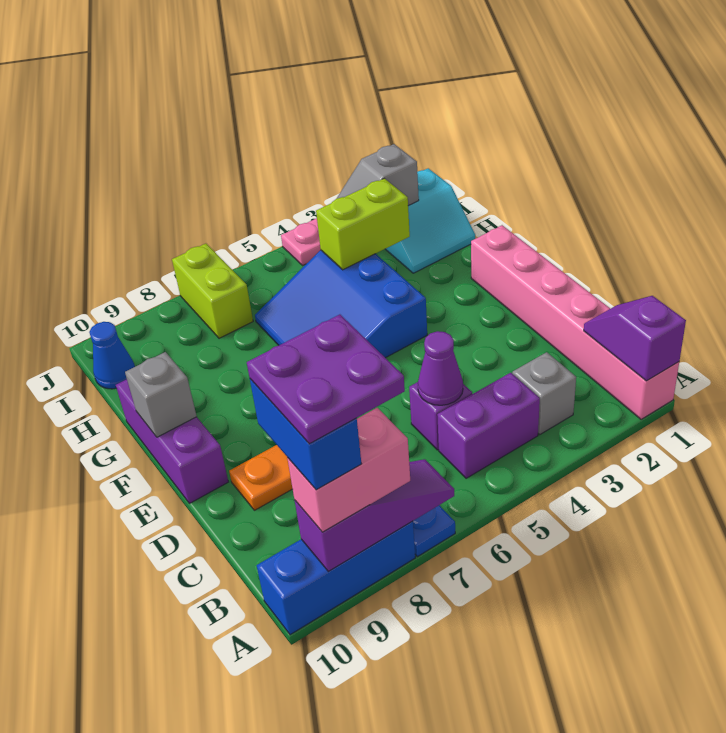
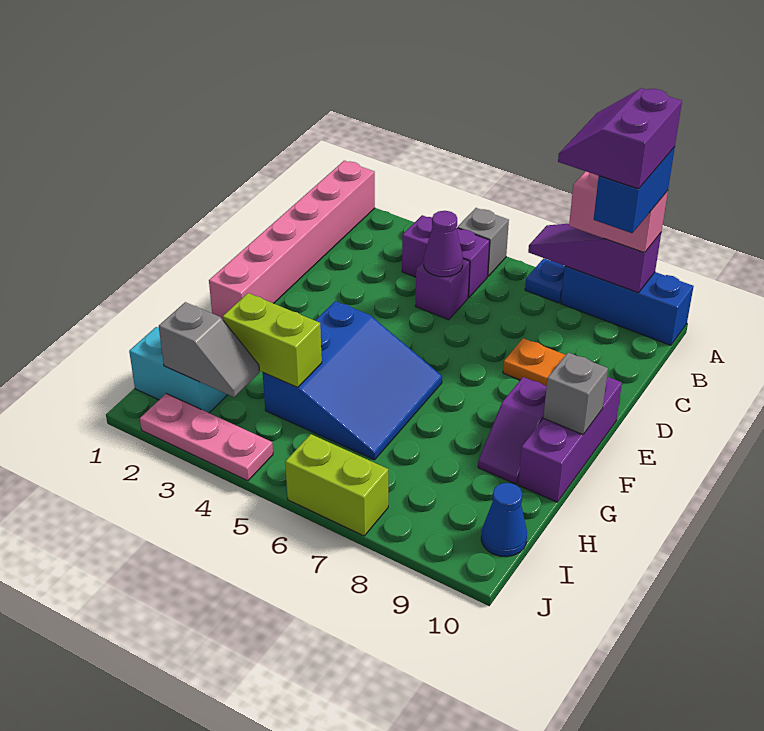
purple slope A1:B1 level 2 top A -> purple slope F9:G9 level 1 top F
purple plate A8:B9 level 5 -> purple slope A8:B9 level 5 top 9
grey brick B3 level 1 -> grey brick A5 level 1
lime brick I7:J7 level 1 -> lime brick J6:J7 level 1

